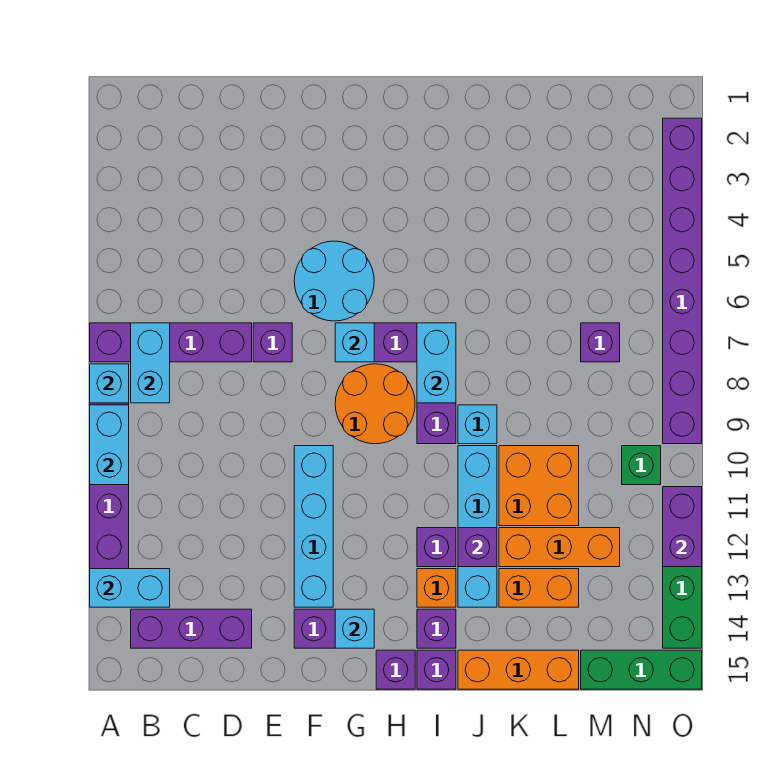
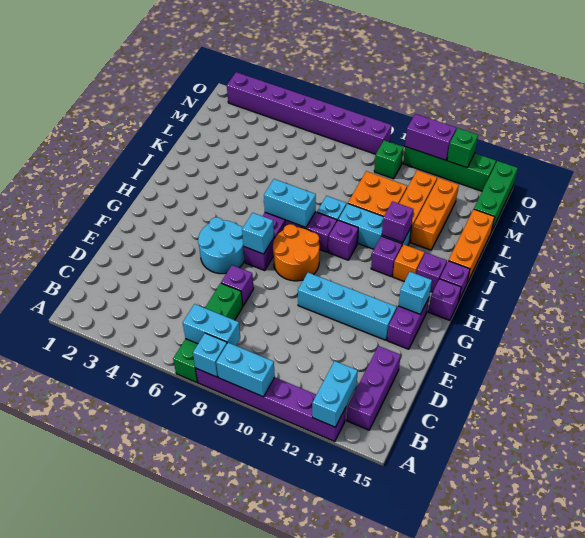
purple brick A7:D7 level 1 -> green brick A7:D7 level 1
cyan brick J10:J13 level 1 -> cyan brick J10:J12 level 1
orange brick K13:L13 level 1 -> orange brick K13:M13 level 1
purple brick M7 level 1 -> purple brick I10 level 1
none -> green brick O13 level 2

